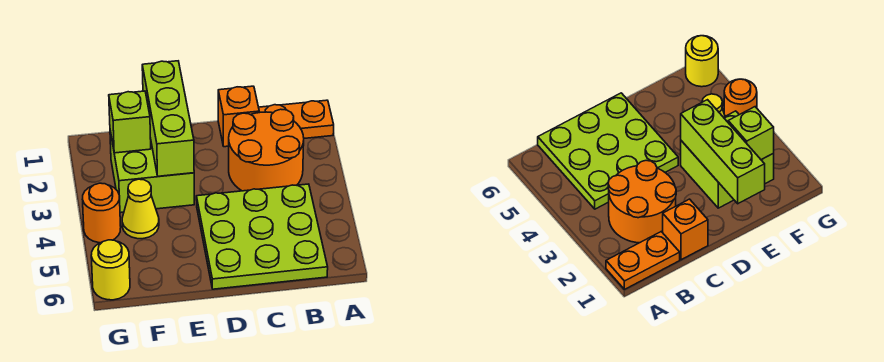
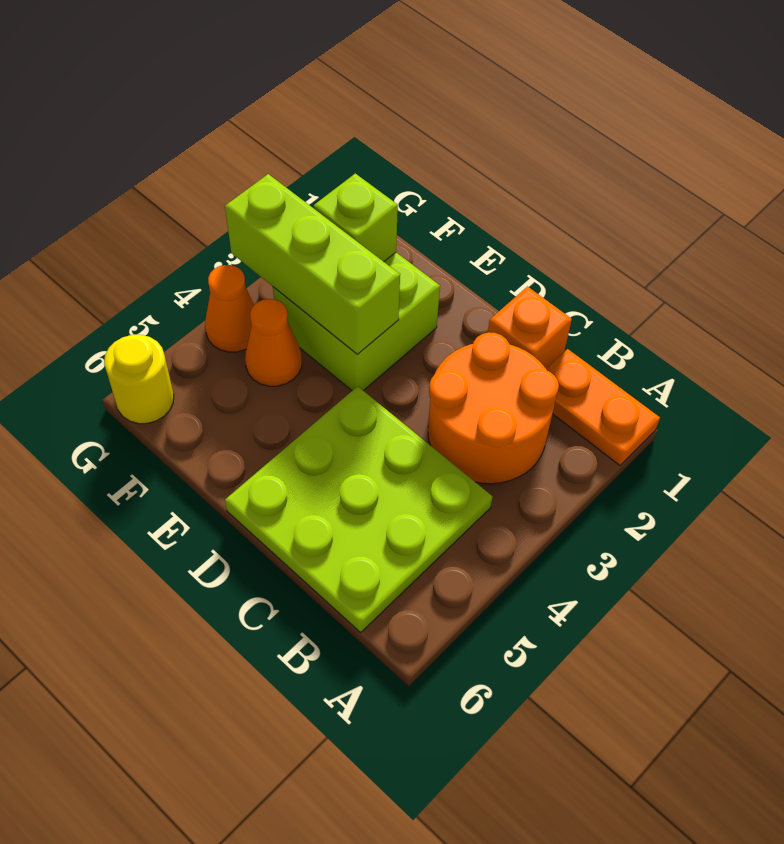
lime brick E1:E3 level 2 -> lime brick E3:G3 level 2
yellow cone F4 level 1 -> orange cone F4 level 1
orange round brick G4 level 1 -> orange cone G4 level 1

